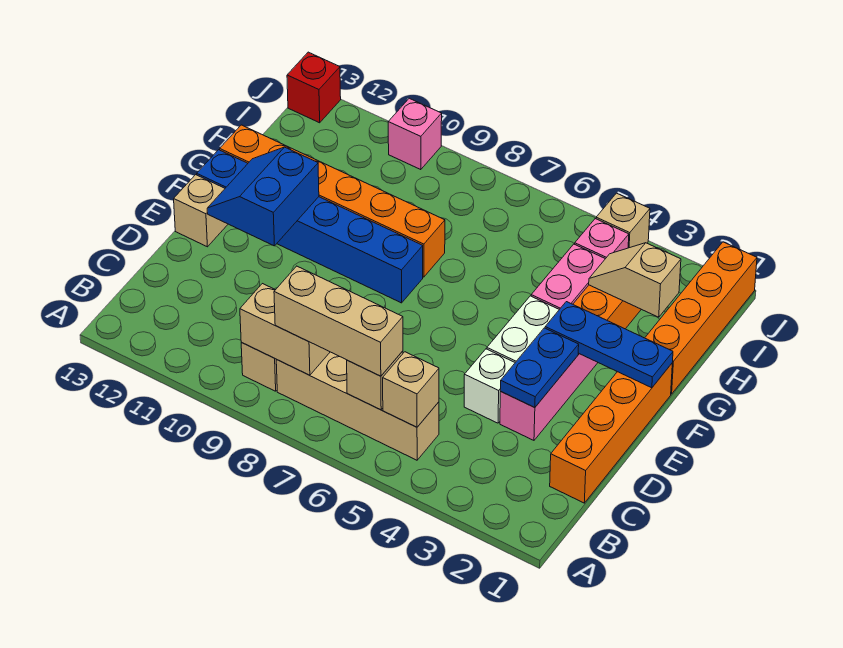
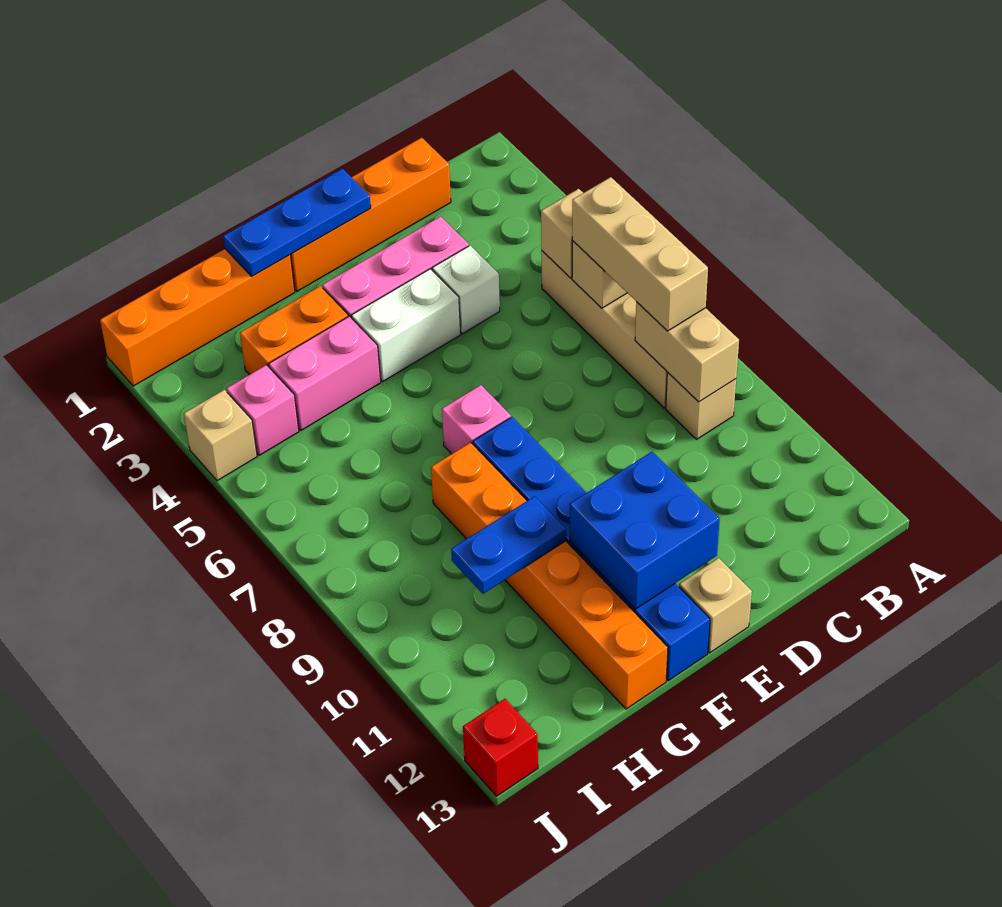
blue plate D3:E3 level 2 -> blue plate G10:H10 level 2
blue slope E11:F12 level 2 top 11 -> blue brick E11:F12 level 2
blue plate F1:F3 level 2 -> blue plate E1:G1 level 2
tan slope H2:H3 level 2 top 2 -> none
pink brick J10 level 1 -> pink brick F7 level 1

